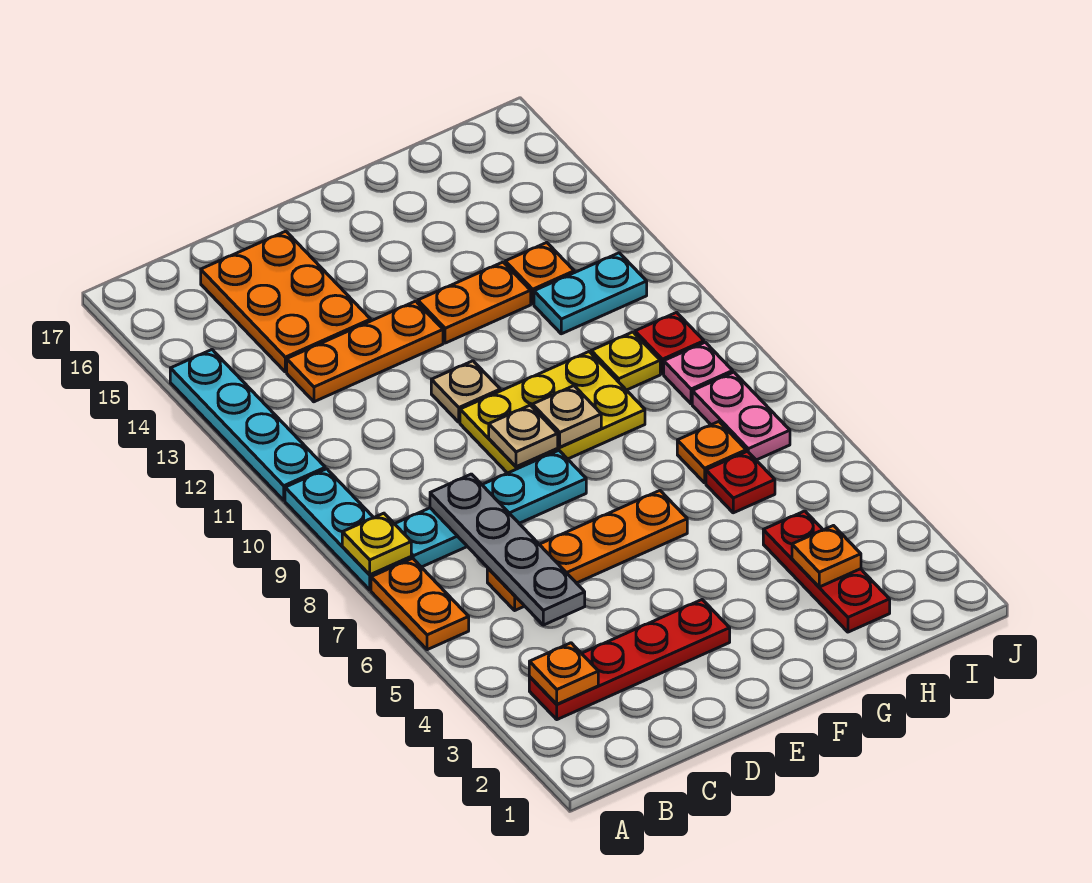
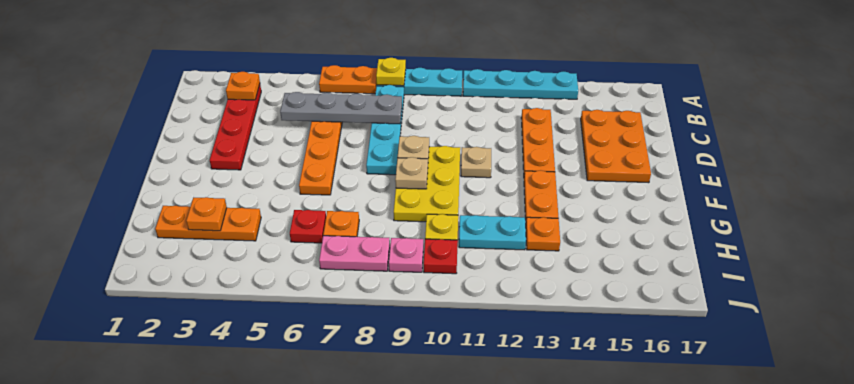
orange plate C14:D16 level 1 -> orange plate C15:E16 level 1
red plate H2:H4 level 1 -> orange plate H2:H4 level 1
cyan plate H12:I12 level 1 -> cyan plate H11:H12 level 1

